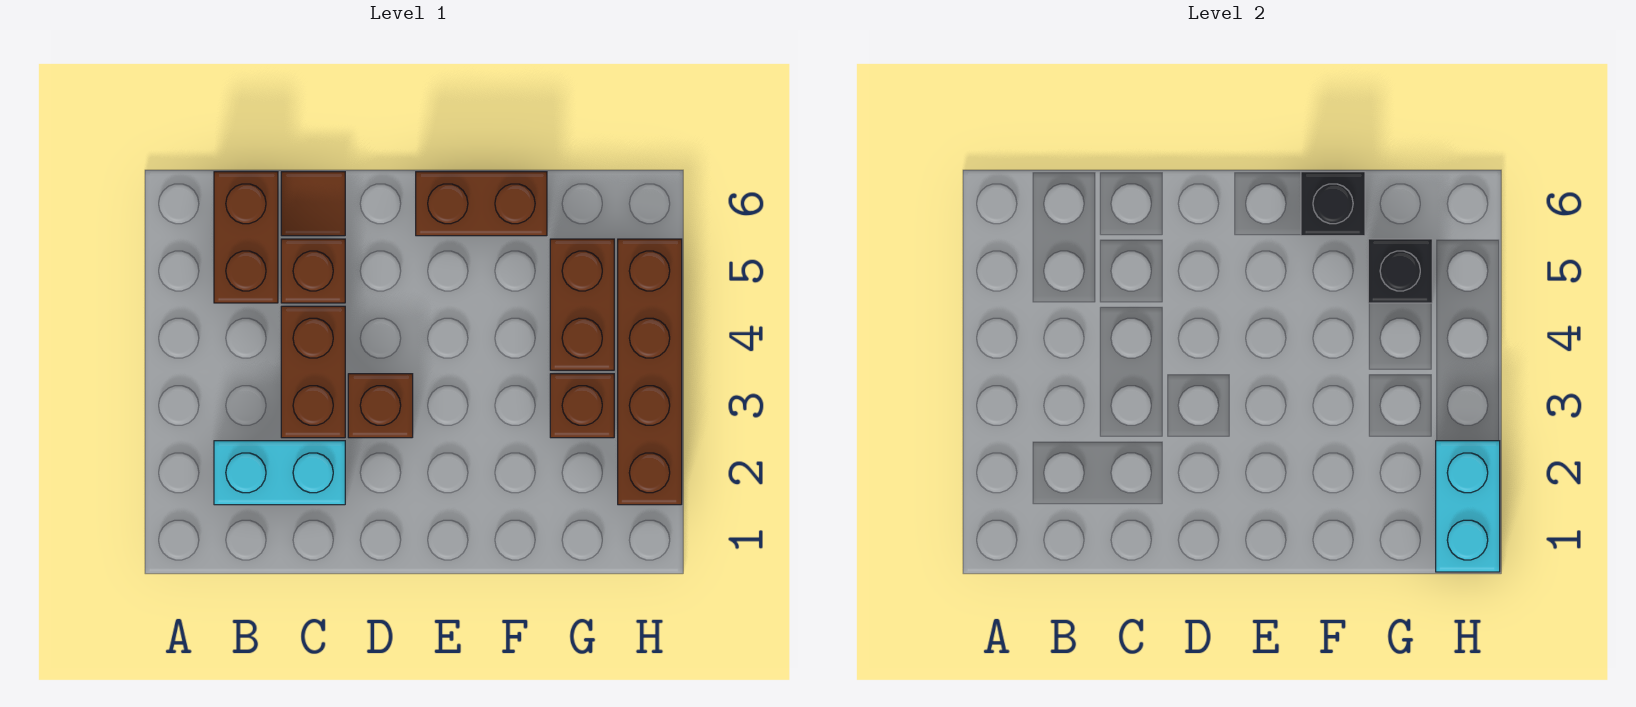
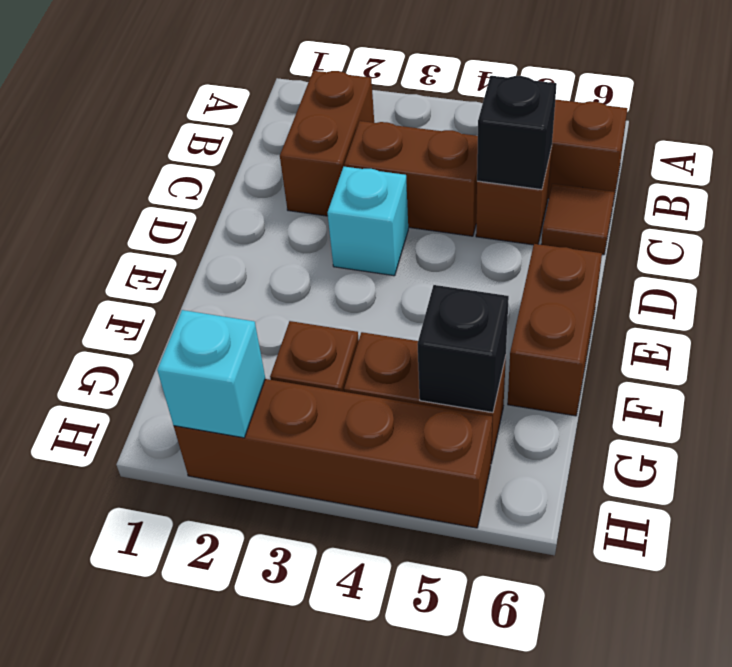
cyan brick B2:C2 level 1 -> brown brick B2:C2 level 1
brown brick D3 level 1 -> cyan brick D3 level 1
black brick F6 level 2 -> black brick C5 level 2
cyan brick H1:H2 level 2 -> cyan brick H2 level 2

